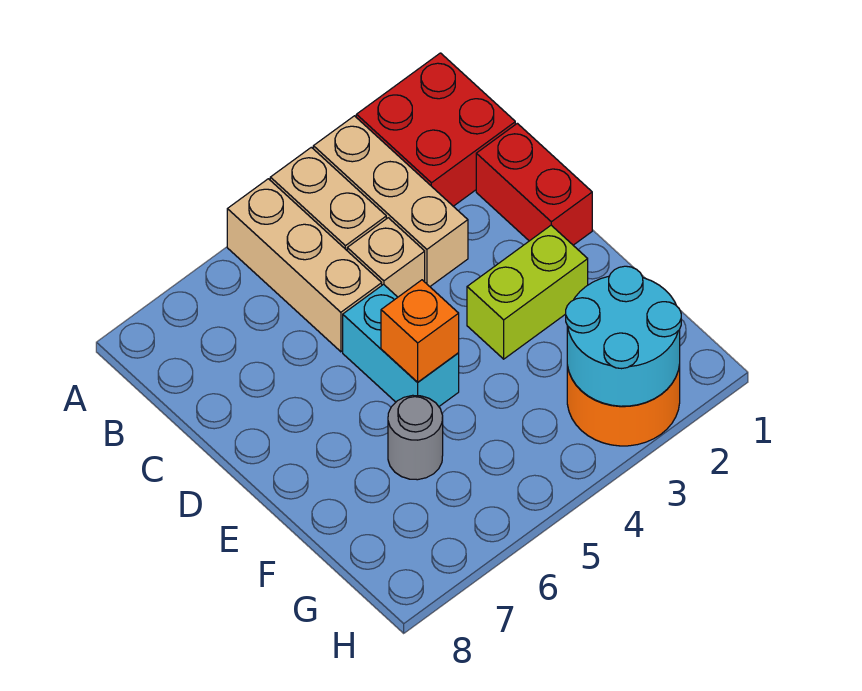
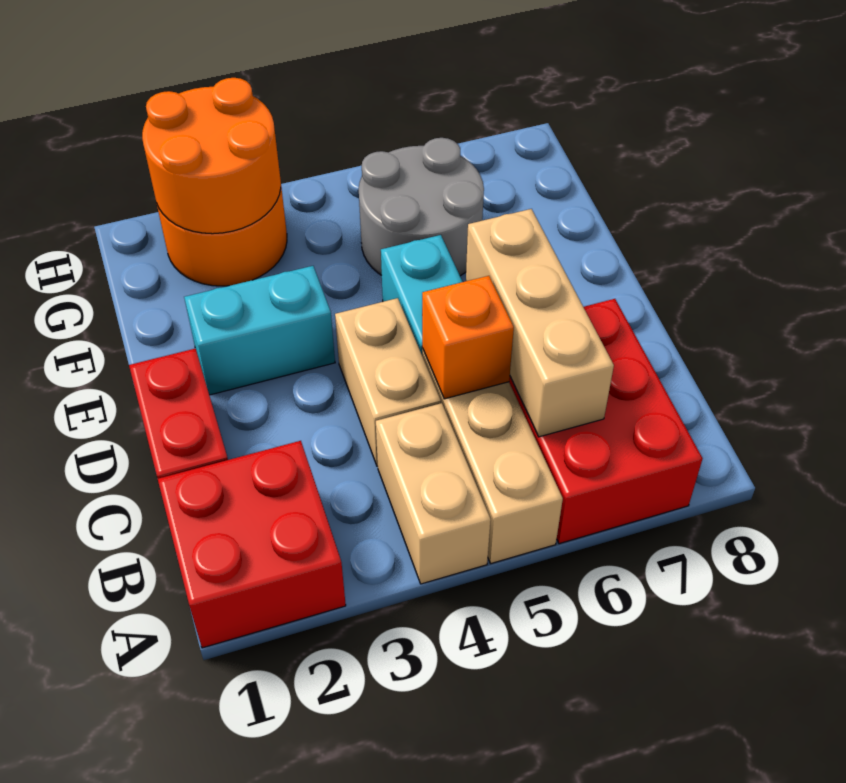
tan brick A3:C3 level 1 -> tan brick B6:D6 level 2
none -> red brick A6:C7 level 1
tan brick C4 level 1 -> tan brick C4:D4 level 1
lime brick E2:E3 level 1 -> cyan brick E2:E3 level 1
orange brick E5 level 2 -> orange brick C5 level 2
grey round brick F6 level 1 -> grey round brick F5:G6 level 1
cyan round brick G2:H3 level 2 -> orange round brick G2:H3 level 2

